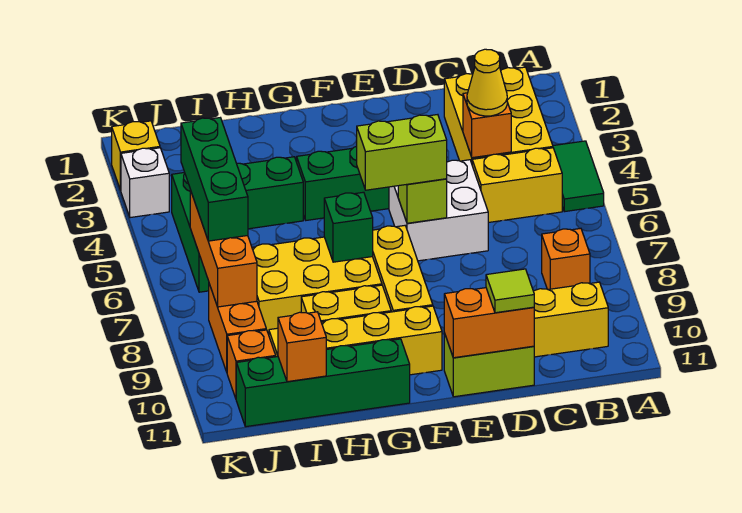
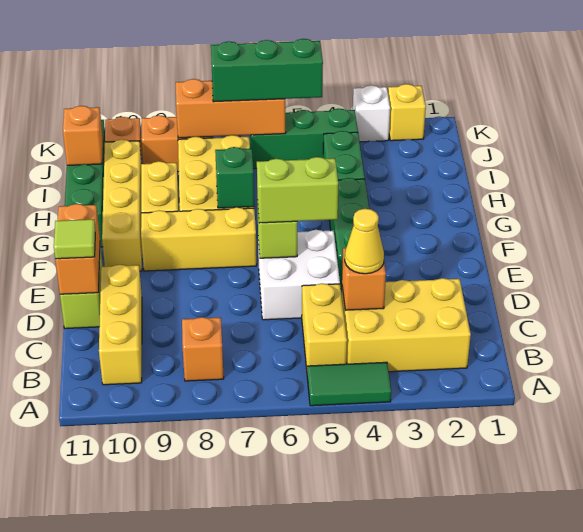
lime brick E6:F6 level 3 -> lime brick E5:E6 level 3

